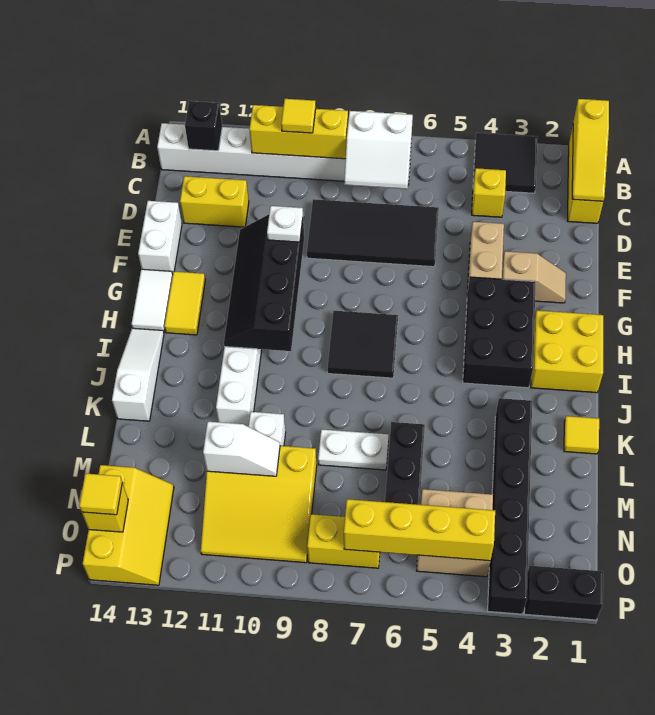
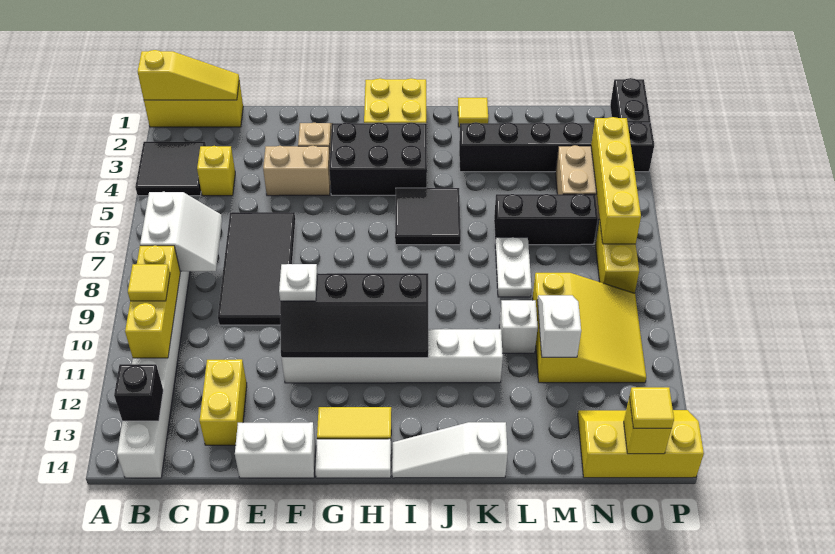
black tile H7:I8 level 1 -> black tile I5:J6 level 1

